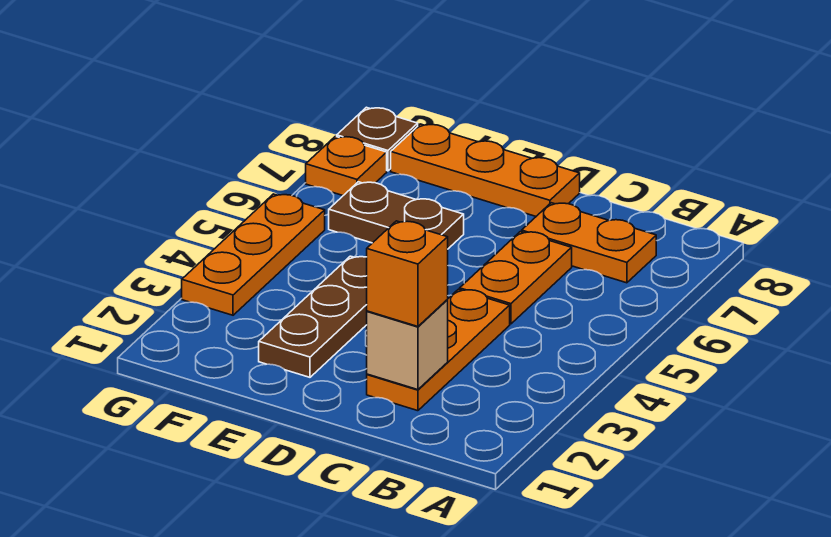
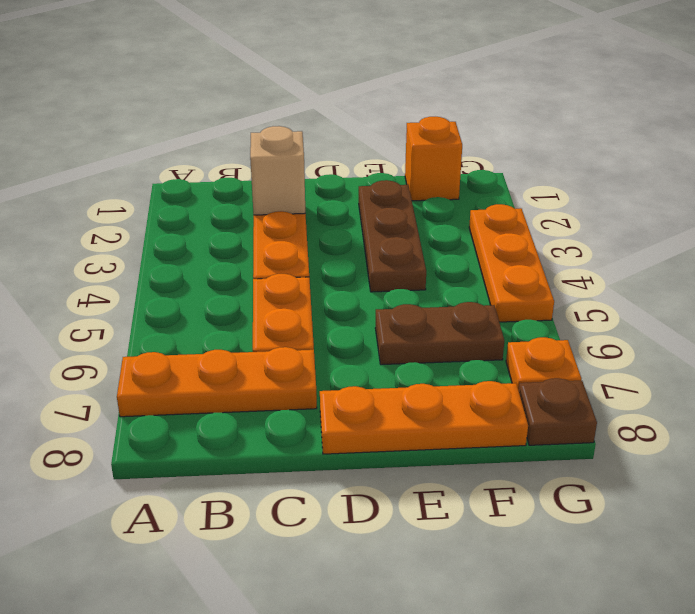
orange plate B7:C7 level 1 -> orange plate A7:C7 level 1
orange brick C2 level 3 -> orange brick F1 level 1

